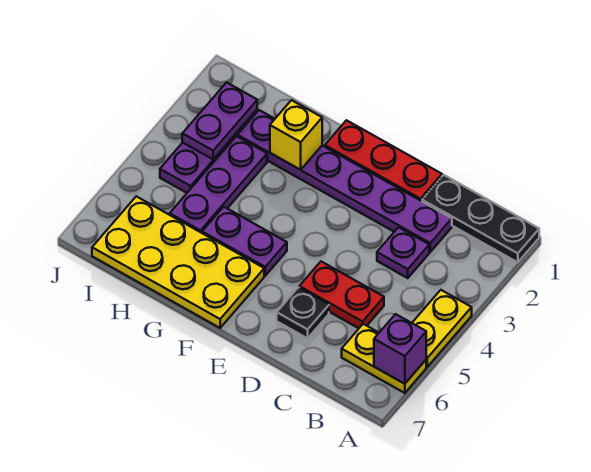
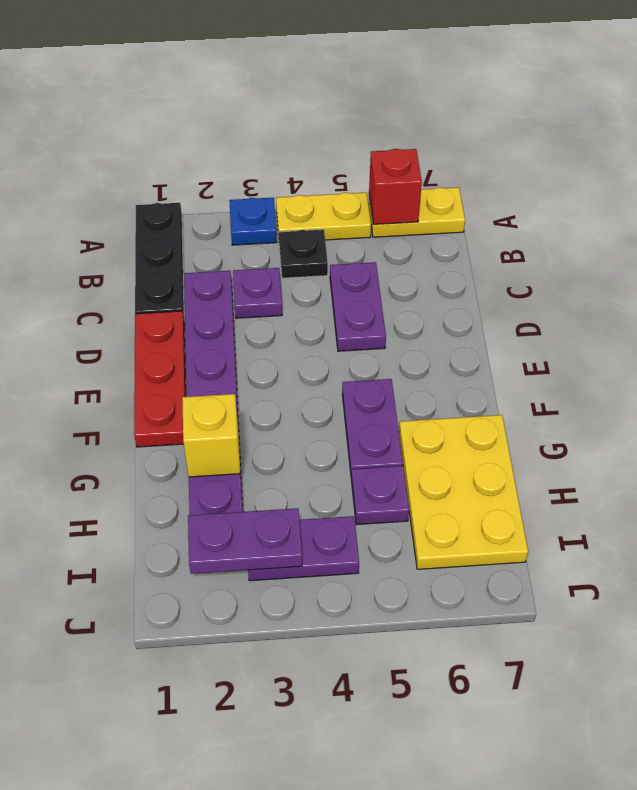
none -> blue plate A3 level 1
yellow plate A6:B6 level 1 -> yellow plate A6:A7 level 1
purple brick A6 level 2 -> red brick A6 level 2
red plate C5:D5 level 1 -> purple plate C5:D5 level 1
black plate D6 level 1 -> black plate B4 level 1
yellow plate F6:I7 level 1 -> yellow plate G6:I7 level 1
purple plate H3:H5 level 1 -> purple plate H5 level 1

